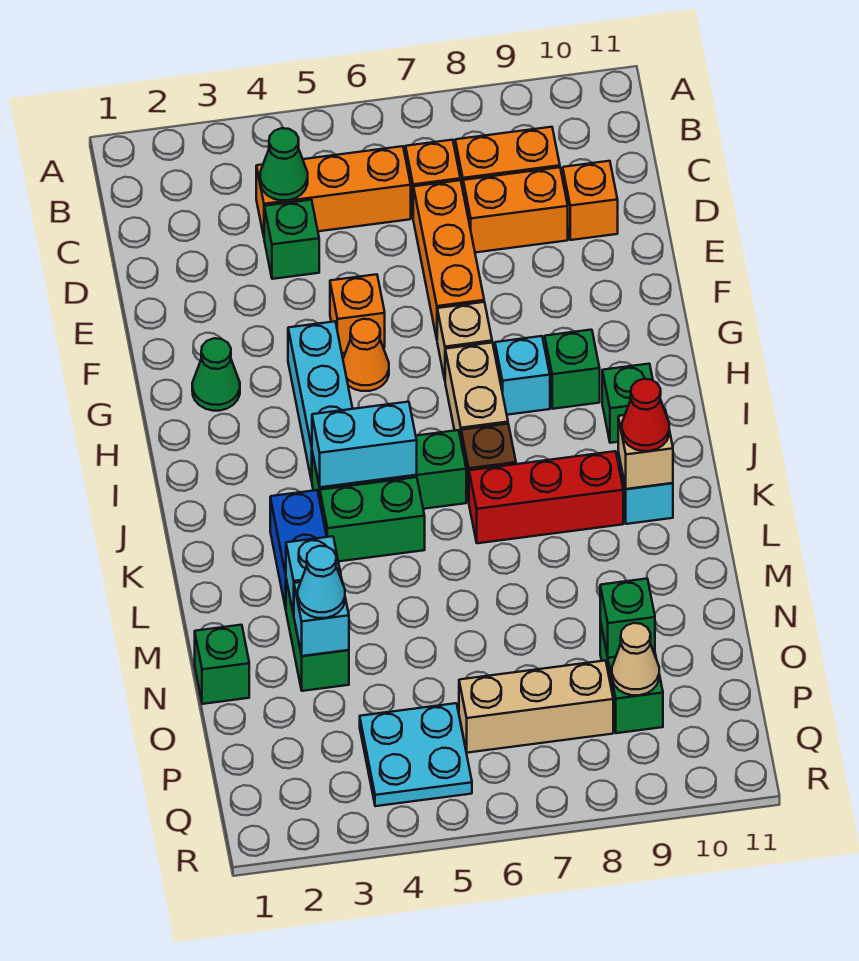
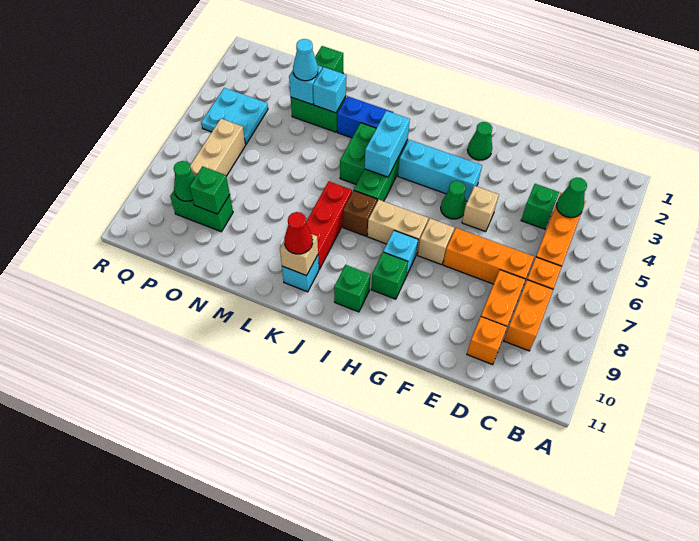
orange brick F5 level 1 -> tan brick F5 level 1
orange cone G5 level 1 -> green cone G5 level 1
tan cone P9 level 2 -> green cone P9 level 2

